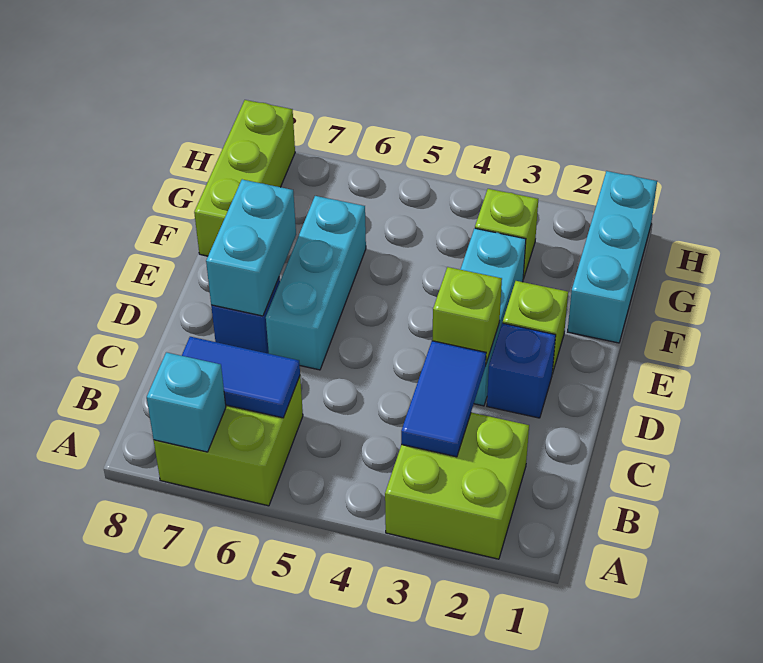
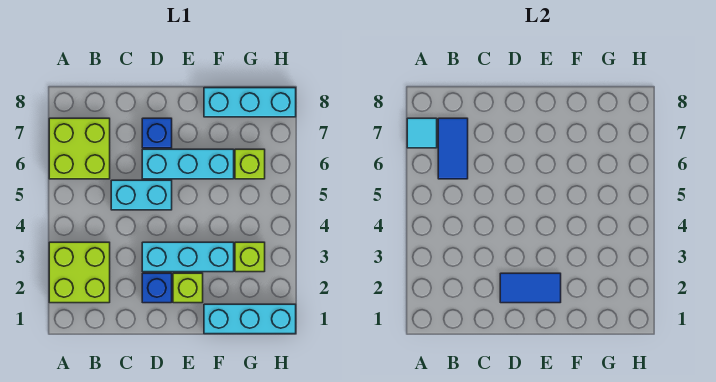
cyan brick A7 level 2 -> cyan tile A7 level 2
blue tile B3:C3 level 2 -> blue tile D2:E2 level 2
lime brick D3 level 2 -> lime brick G6 level 1
cyan brick D7:E7 level 2 -> cyan brick C5:D5 level 1
lime brick F8:H8 level 1 -> cyan brick F8:H8 level 1

